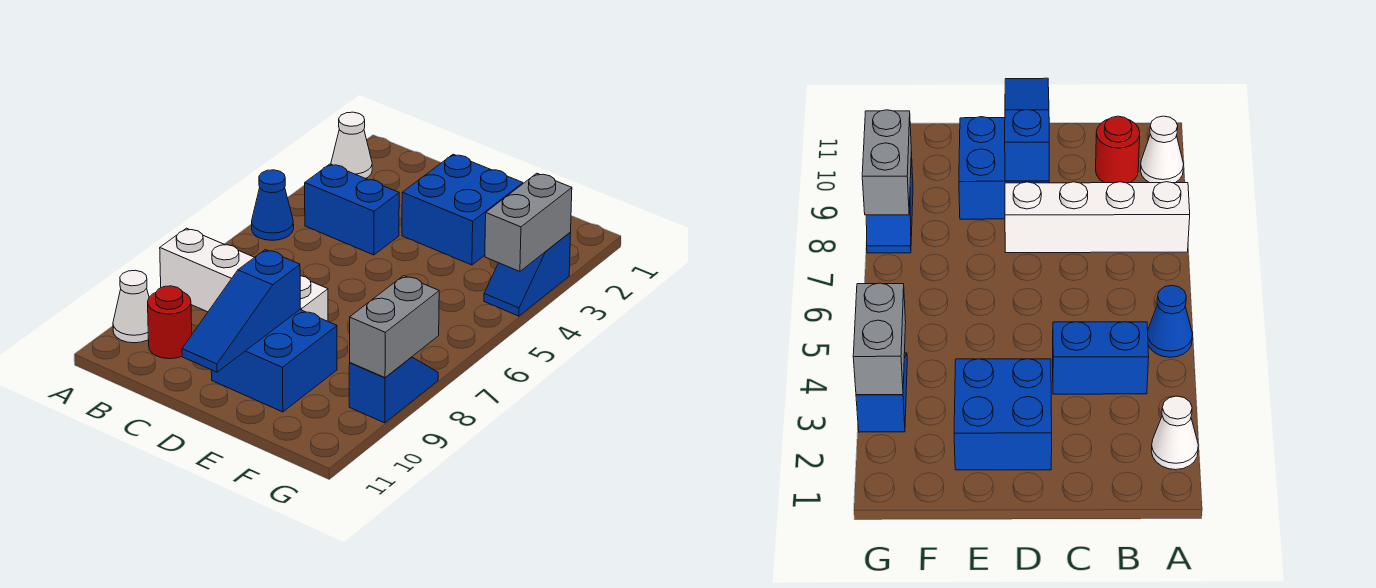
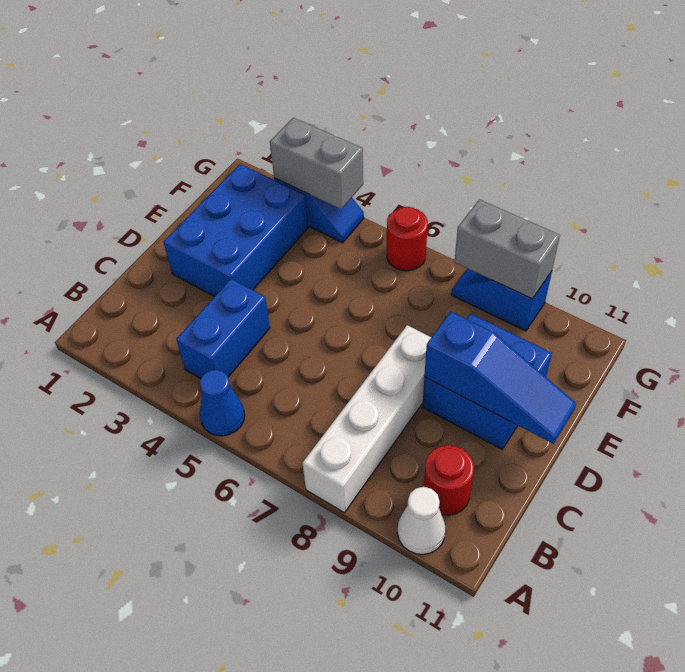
white cone A2 level 1 -> none
blue brick D2:E3 level 1 -> blue brick D2:F3 level 1
none -> red round brick G6 level 1

